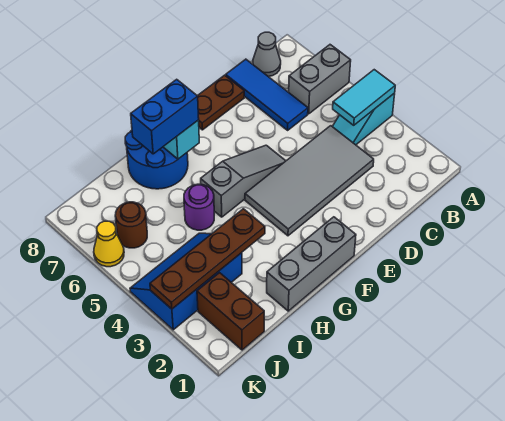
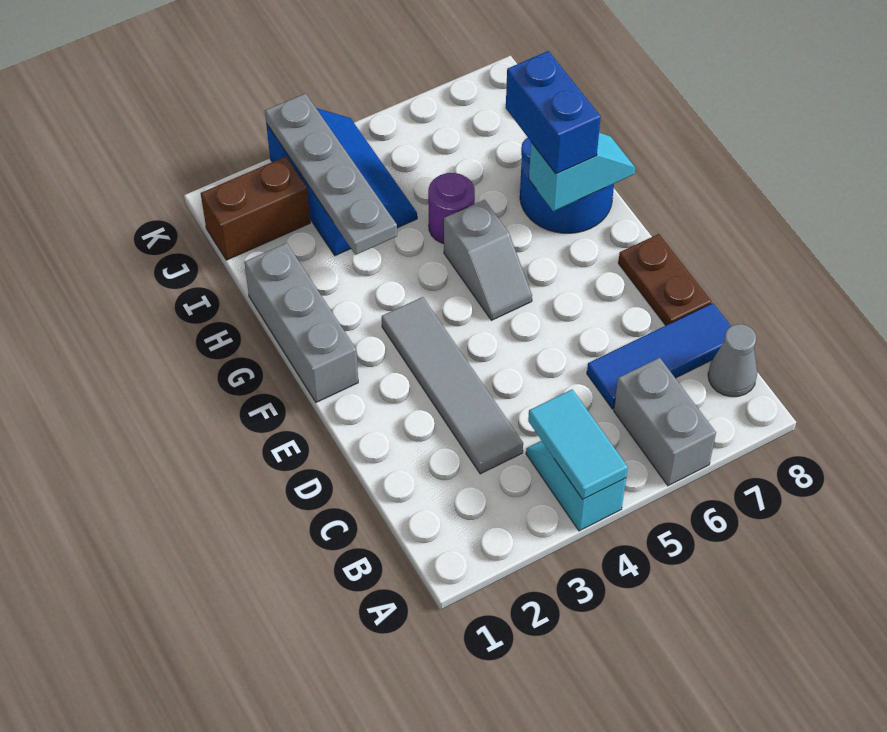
grey tile C3:F4 level 1 -> grey tile C3:F3 level 1
grey slope E5:G5 level 1 top G -> grey slope F5:G5 level 1 top G
brown plate H3:K3 level 2 -> grey plate H3:K3 level 2
brown round brick J6 level 1 -> none
yellow cone K6 level 1 -> none

